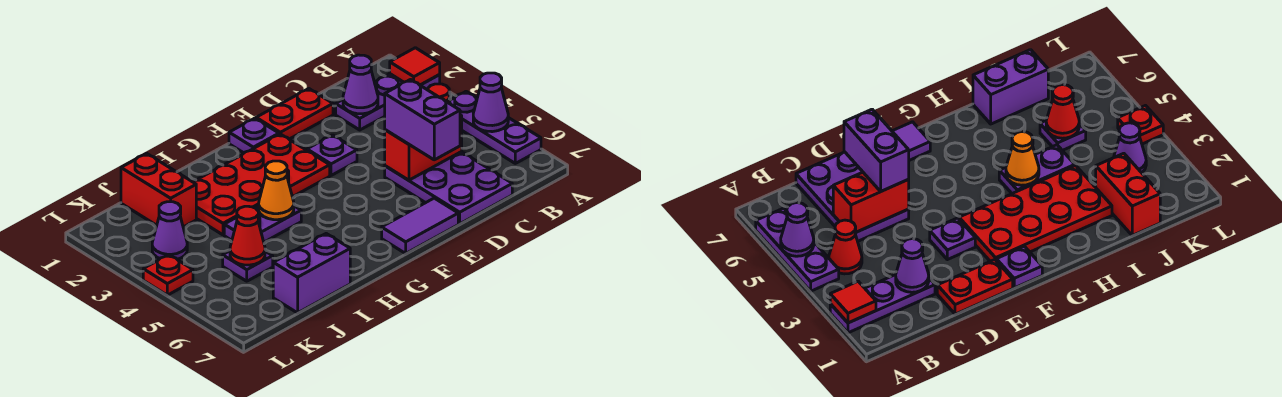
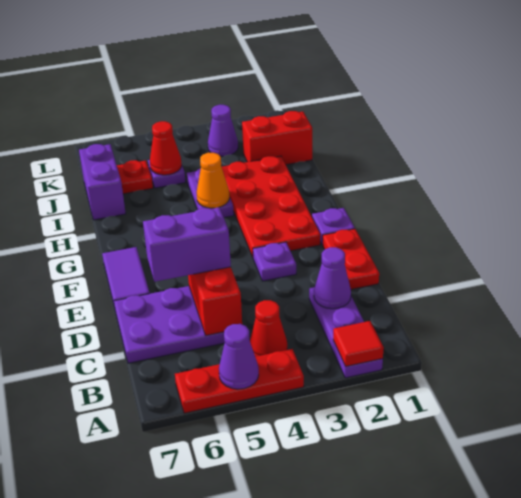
purple plate A4:A6 level 1 -> red plate A4:A6 level 1
red plate L4 level 1 -> red plate J6 level 1

